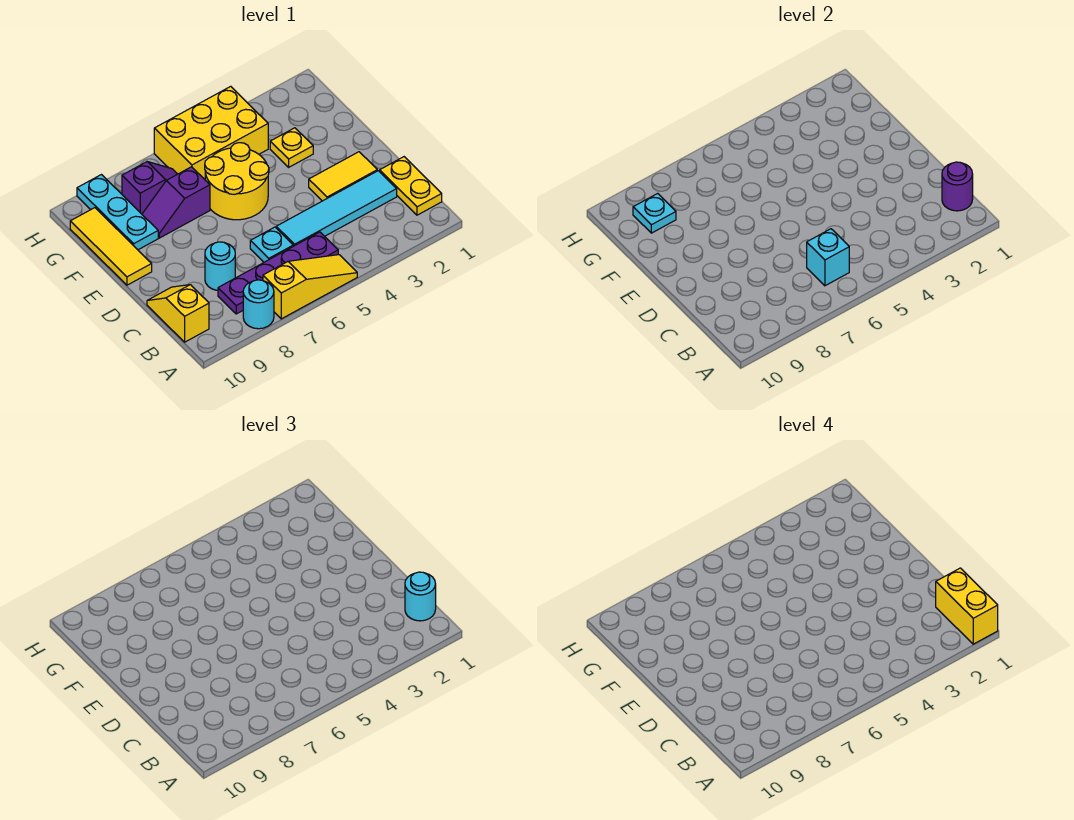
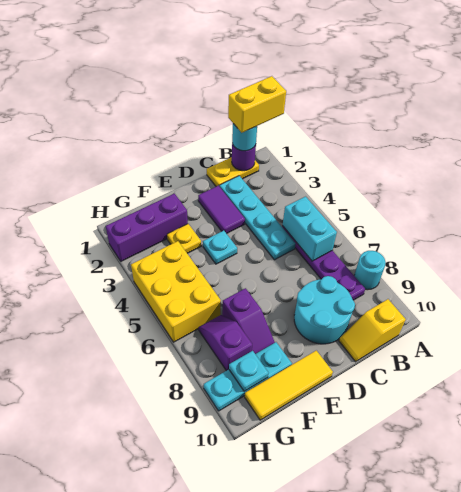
yellow slope A5:A7 level 1 top 7 -> none
cyan brick B6 level 2 -> cyan brick B5:B6 level 2
cyan tile C2:C5 level 1 -> cyan plate C2:C5 level 1
cyan plate C6 level 1 -> cyan plate E4 level 1
cyan round brick C8 level 1 -> cyan round brick C8:D9 level 1
yellow tile D2:D3 level 1 -> purple tile D2:D3 level 1
yellow round brick E5:F6 level 1 -> none
none -> purple brick F2:H2 level 1

